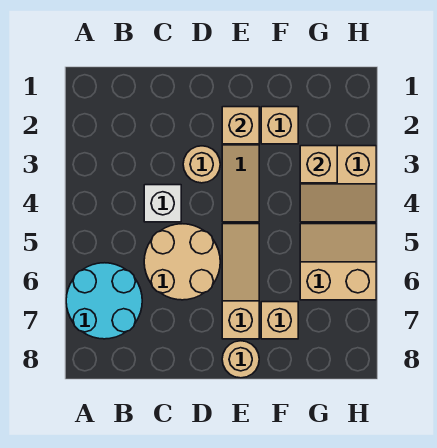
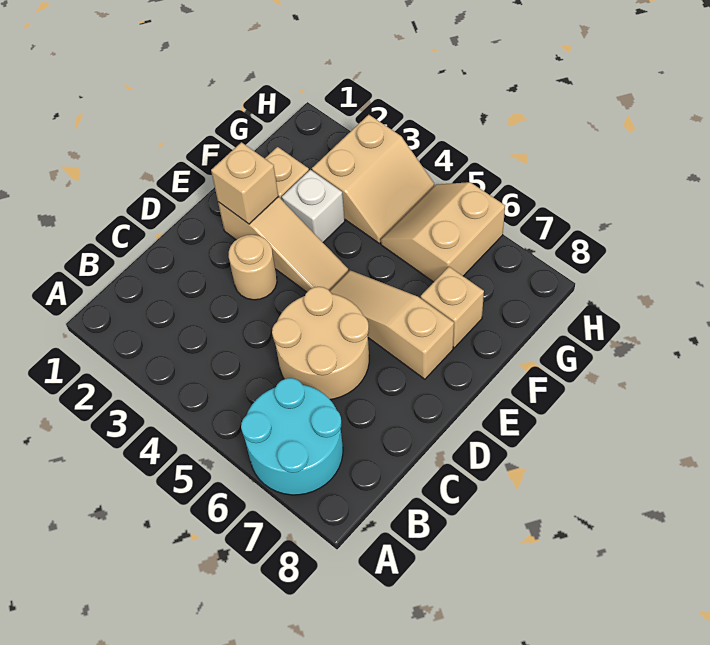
white brick C4 level 1 -> white brick F3 level 1
tan round brick E8 level 1 -> none
tan brick G3 level 2 -> none

